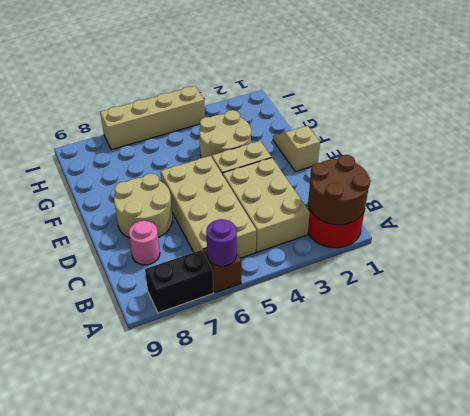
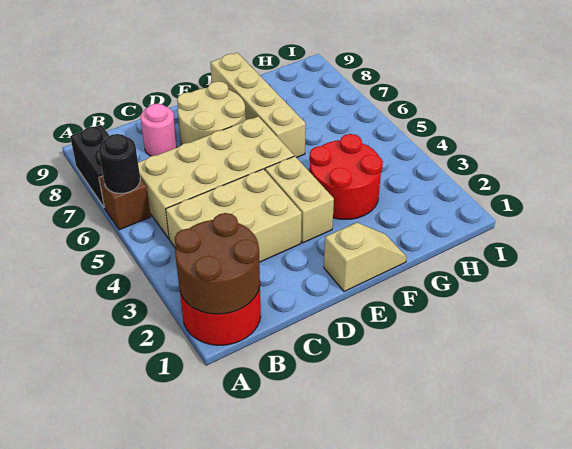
purple round brick A6 level 2 -> black round brick A6 level 2
tan round brick F3:G4 level 1 -> red round brick F3:G4 level 1
tan brick I4:I7 level 1 -> tan brick F6:F9 level 1

